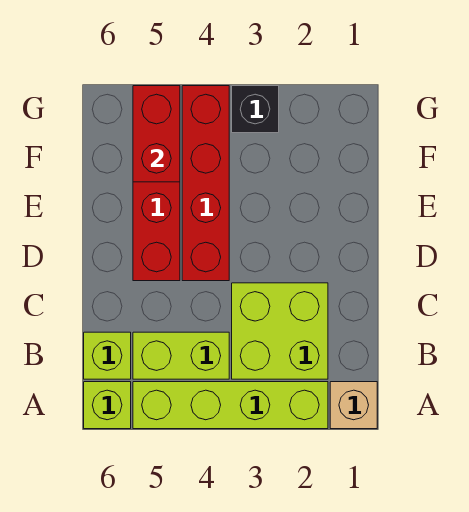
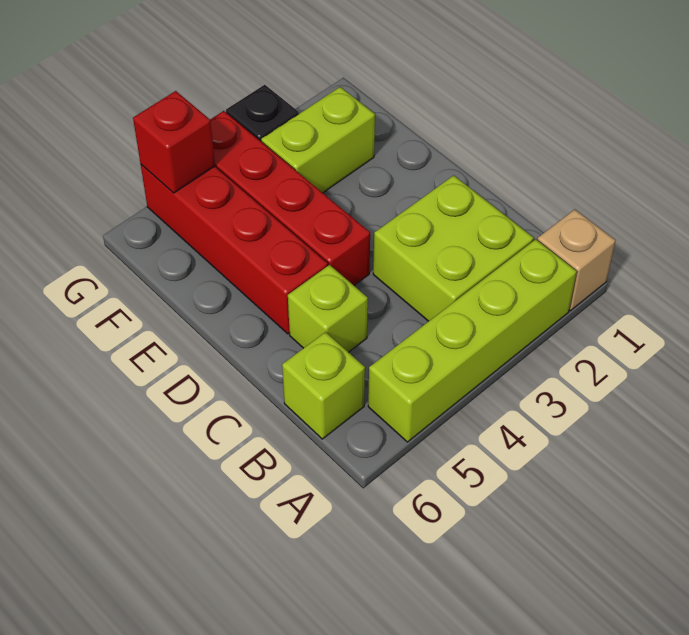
lime brick A6 level 1 -> lime brick C5 level 1
lime brick B4:B5 level 1 -> lime brick F2:F3 level 1
red brick F5:G5 level 2 -> red brick G5 level 2

